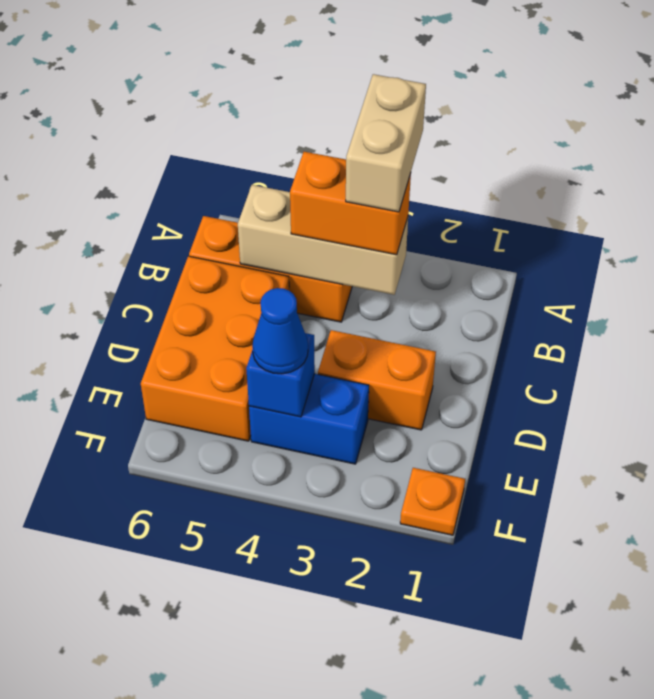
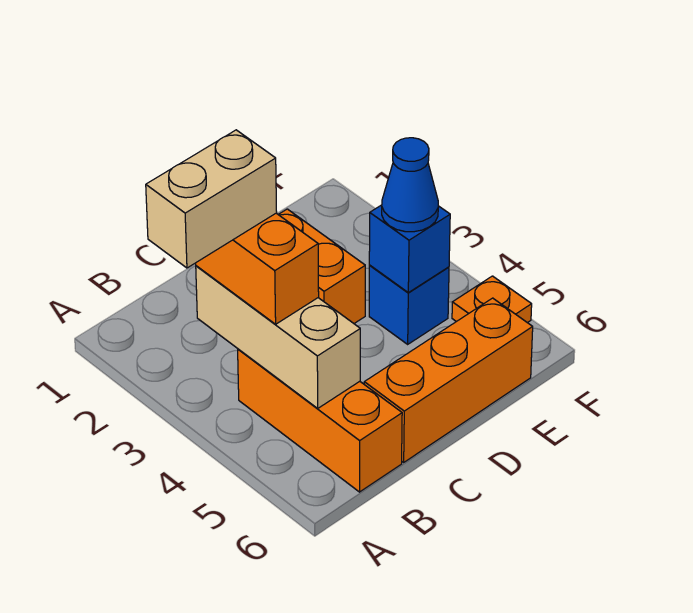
orange brick C5:E6 level 1 -> orange brick C6:E6 level 1
blue brick E3:E4 level 1 -> blue brick E4 level 1
orange plate F1 level 1 -> orange plate F5 level 1

